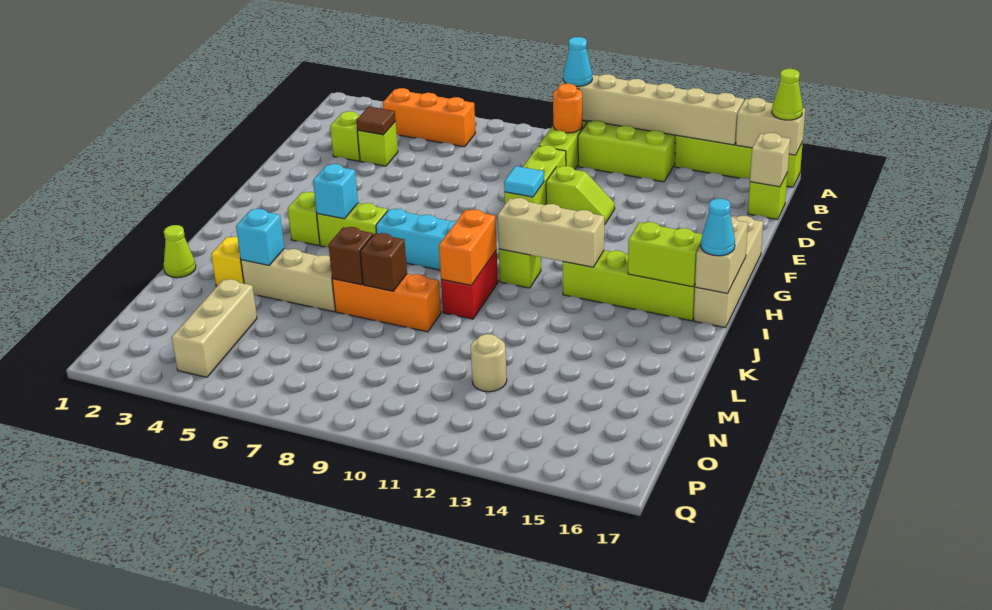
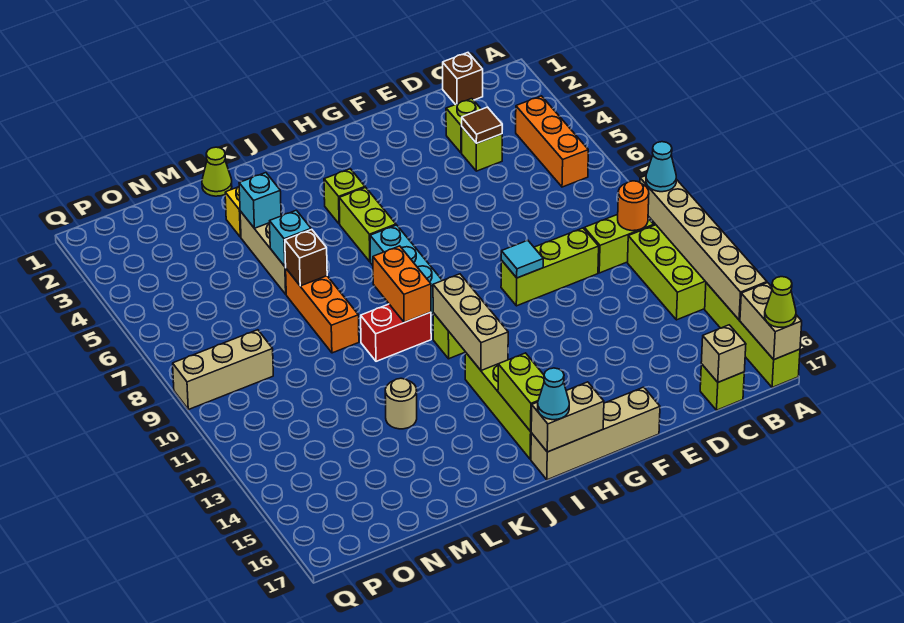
lime slope E11:E12 level 1 top 11 -> none
cyan brick I5 level 2 -> cyan brick L6 level 2
orange brick J10:K10 level 2 -> orange brick J9:J10 level 2
brown brick L8 level 2 -> brown brick C1 level 1
tan brick N4:P4 level 1 -> tan brick O9:Q9 level 1
tan round brick N12 level 1 -> tan round brick L13 level 1

